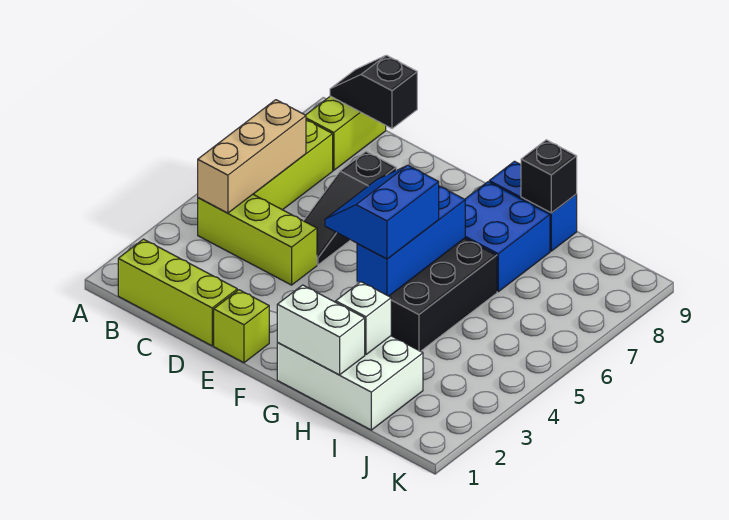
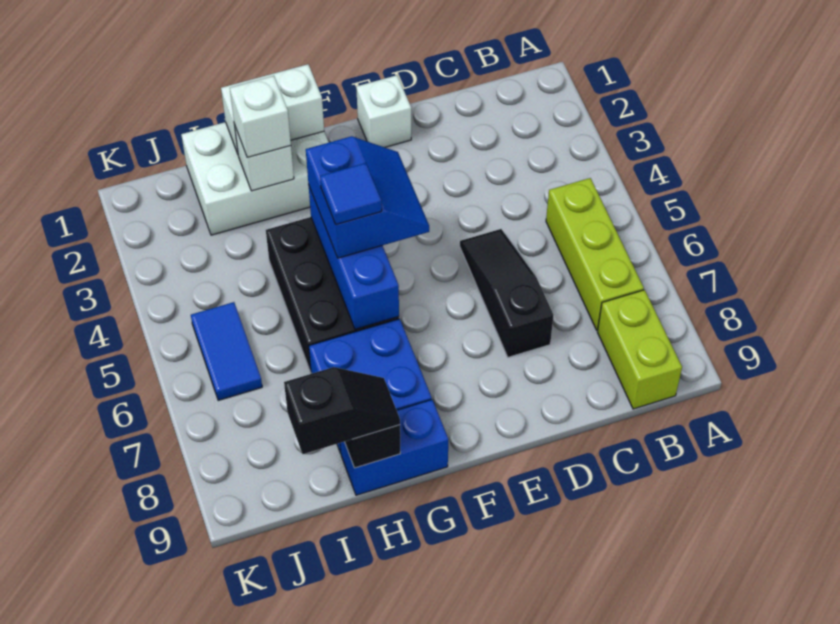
lime brick B1:D1 level 1 -> none
lime brick B4:D4 level 1 -> none
tan brick B4:B6 level 2 -> none
black slope B9:C9 level 2 top C -> black slope H9:I9 level 3 top I
lime brick E1 level 1 -> white brick E1 level 1
none -> blue tile G5 level 4
none -> white brick H2 level 3
none -> blue tile J5:J6 level 1

